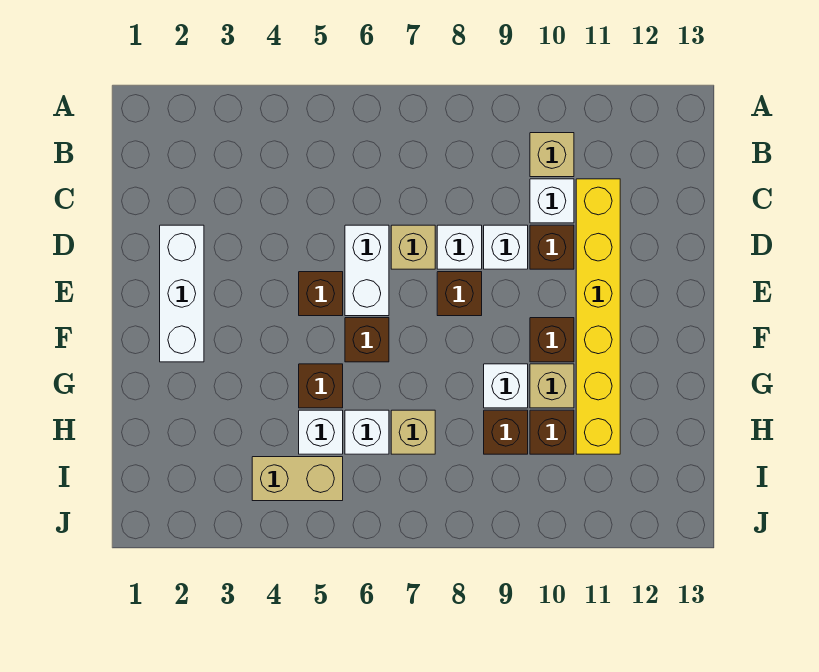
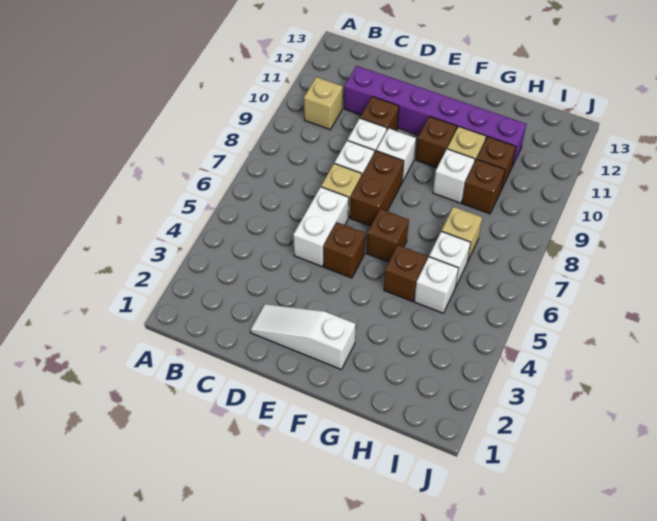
white brick C10 level 1 -> white brick E9 level 1
yellow brick C11:H11 level 1 -> purple brick C11:H11 level 1
white brick D2:F2 level 1 -> white slope D2:F2 level 1 top F
white brick D6:E6 level 1 -> white brick D5:D6 level 1
brown brick E8 level 1 -> brown brick E7:E8 level 1
tan brick I4:I5 level 1 -> none

